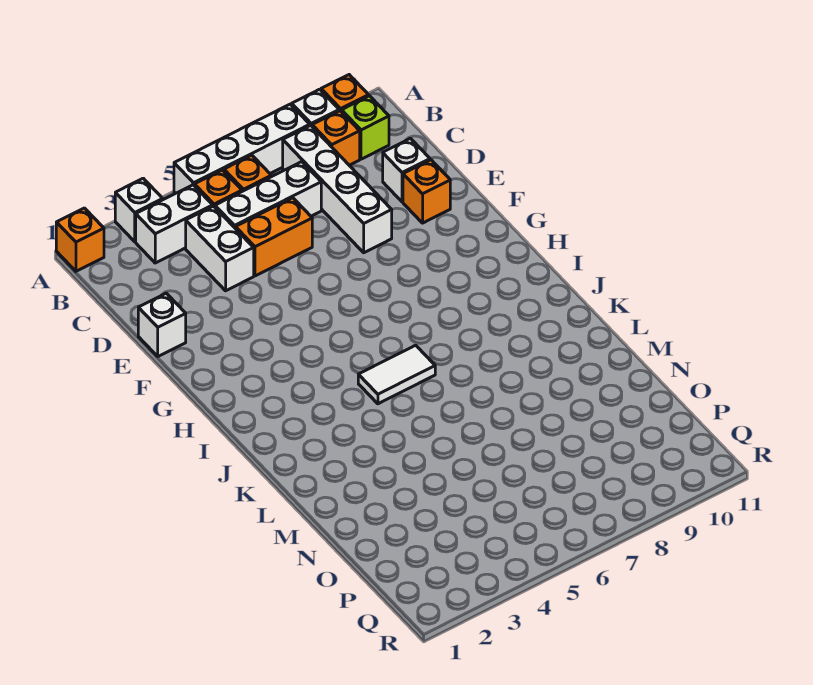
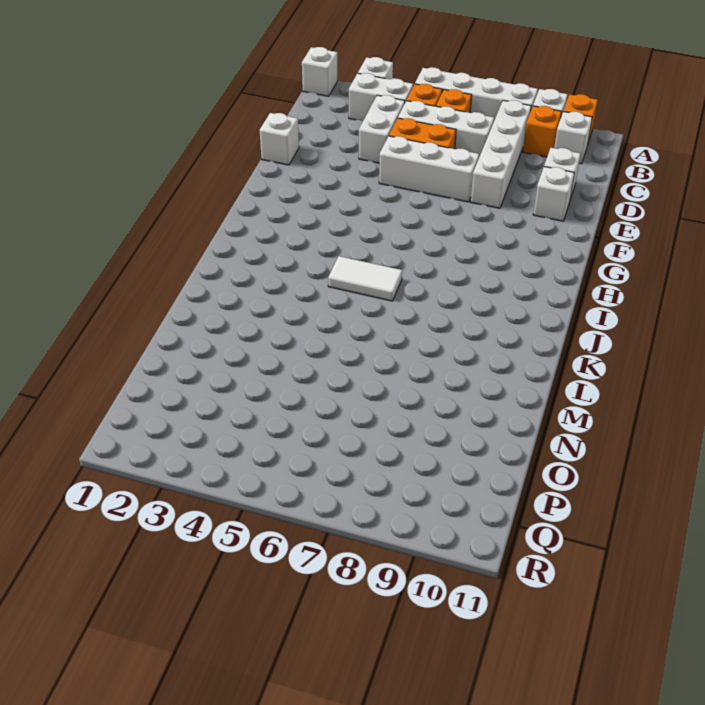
orange brick A1 level 1 -> white brick A1 level 1
lime brick B10 level 1 -> white brick B10 level 1
none -> white brick E5:E7 level 1
orange brick E10 level 1 -> white brick E10 level 1

